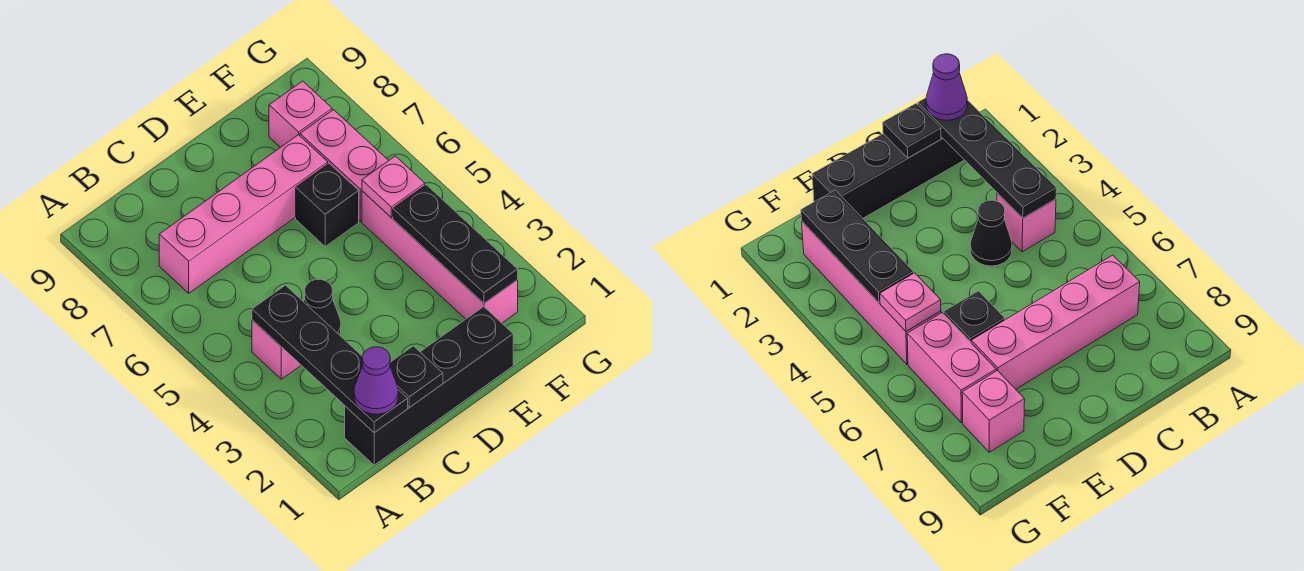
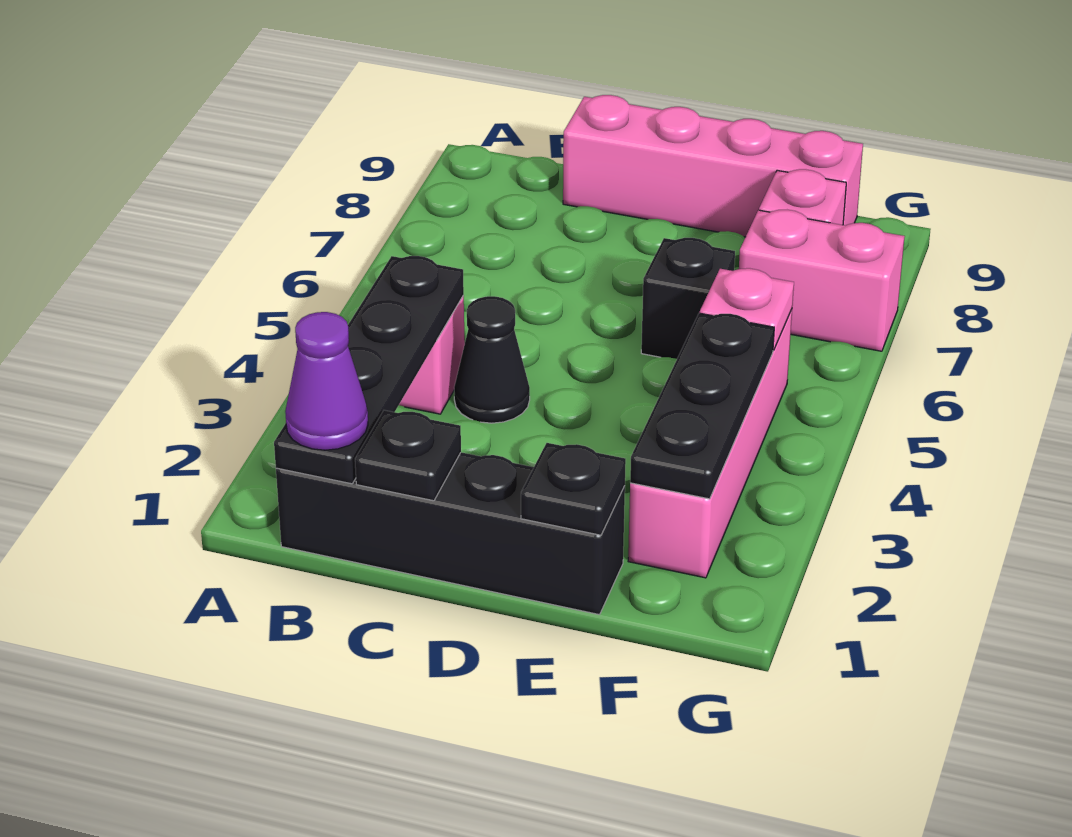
pink brick B7:E7 level 1 -> pink brick C9:F9 level 1
none -> black plate E1 level 2
pink brick F6:F7 level 1 -> pink brick F7:G7 level 1

